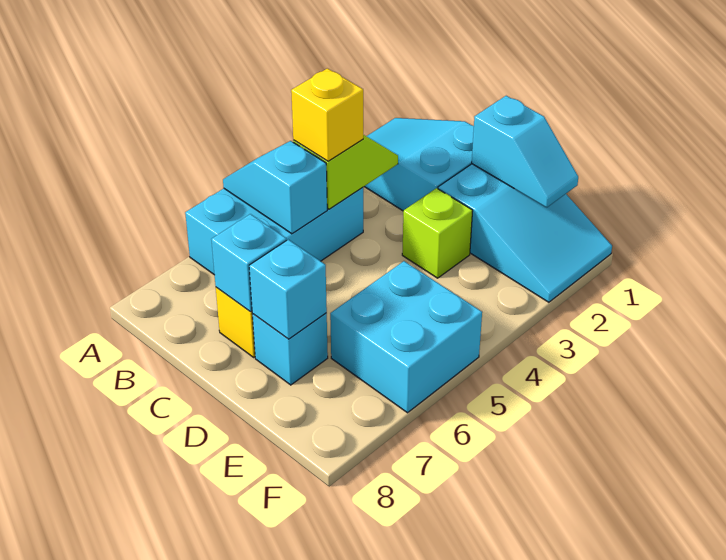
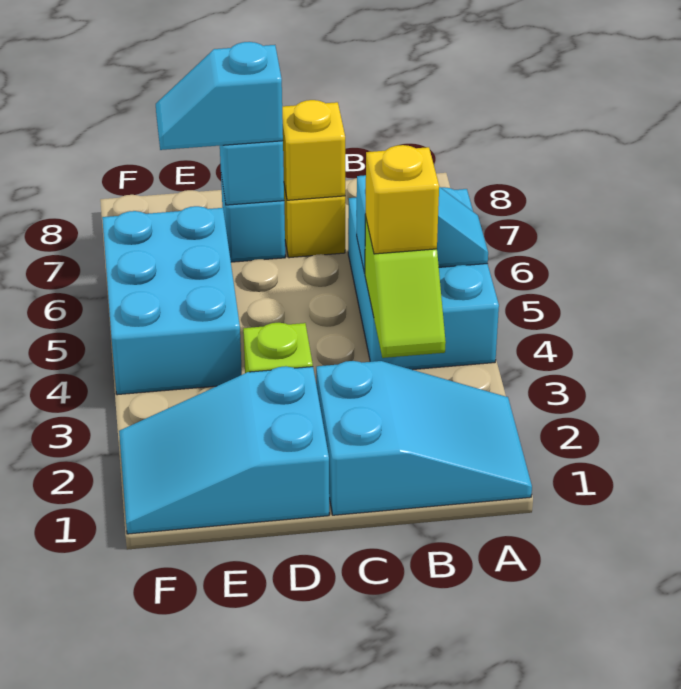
cyan brick C7 level 2 -> yellow brick C7 level 2
cyan slope D1:E1 level 2 top D -> cyan slope D7:E7 level 3 top D
cyan brick E5:F6 level 1 -> cyan brick E4:F6 level 1

